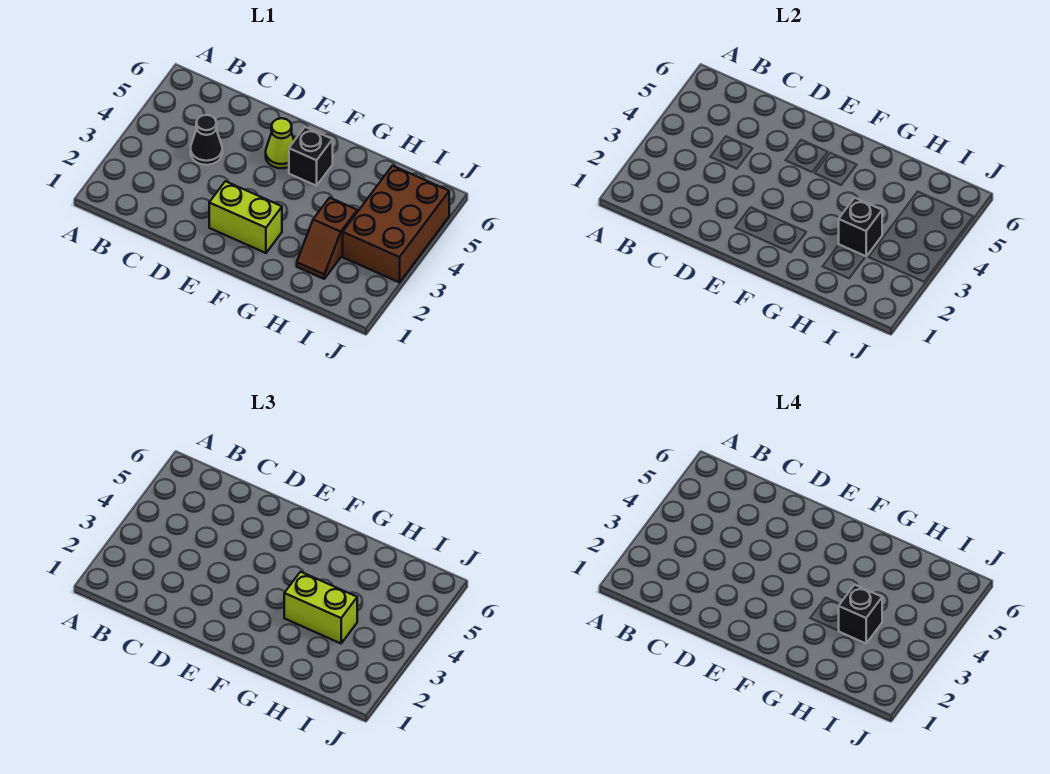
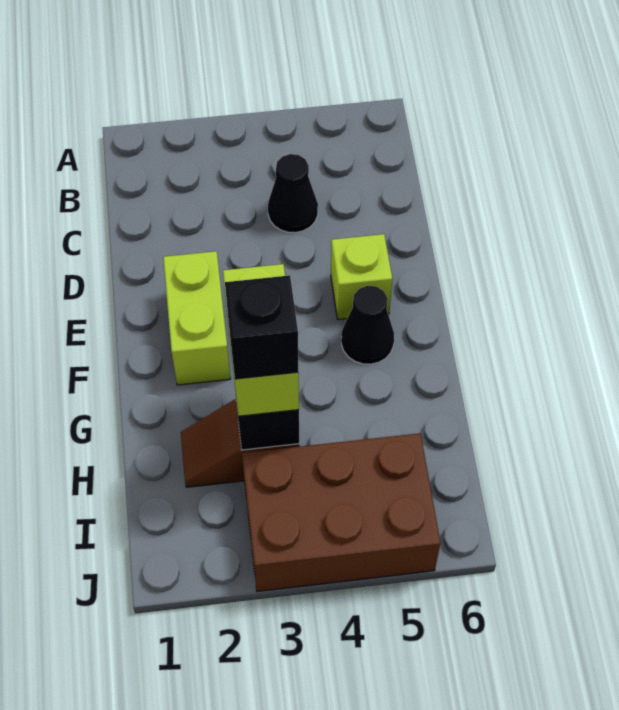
lime cone E5 level 1 -> lime brick E5 level 1
black brick F5 level 1 -> black cone F5 level 1

